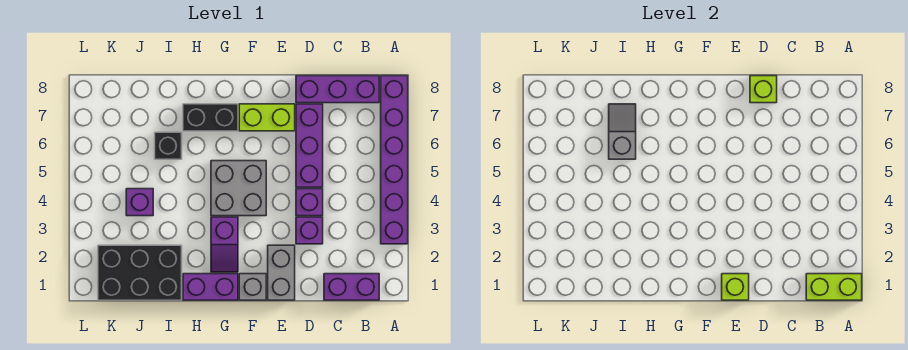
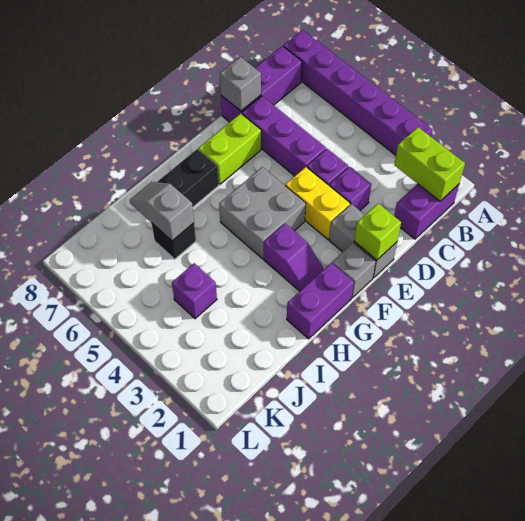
lime brick A1:B1 level 2 -> lime brick B1:B2 level 2
lime brick D8 level 2 -> grey brick D8 level 2
none -> yellow brick E3:E4 level 1
black brick I1:K2 level 1 -> none

